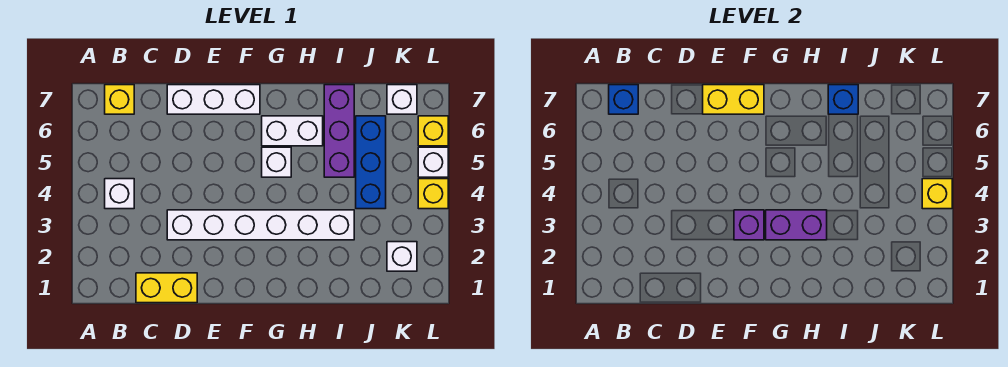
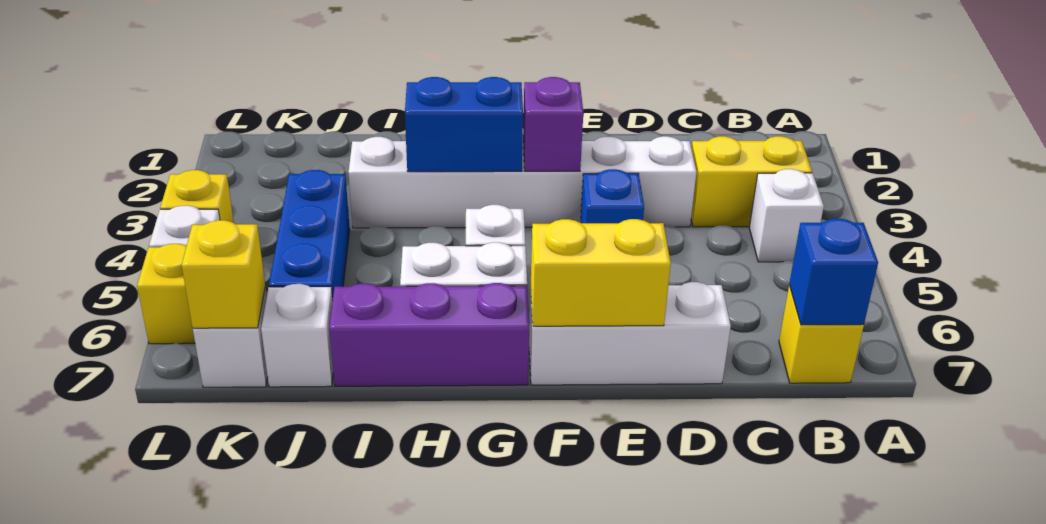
yellow brick C1:D1 level 1 -> yellow brick B3:C3 level 1
purple brick G3:H3 level 2 -> blue brick G3:H3 level 2
purple brick I5:I7 level 1 -> purple brick G7:I7 level 1
blue brick I7 level 2 -> blue brick E4 level 1
white brick K2 level 1 -> white brick J7 level 1
yellow brick L4 level 2 -> yellow brick K7 level 2

